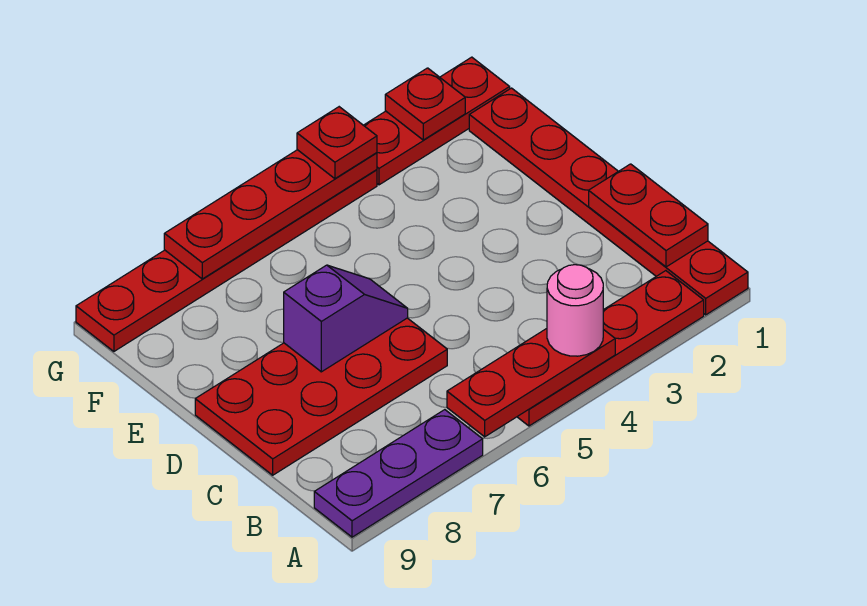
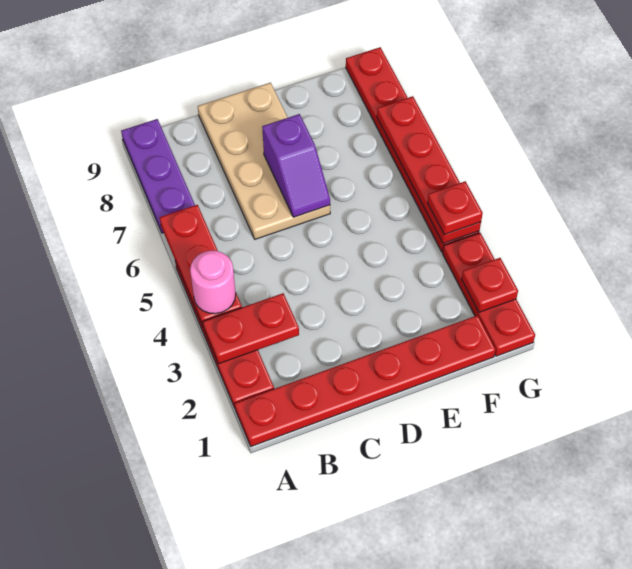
red plate B1:C1 level 2 -> red plate A3:B3 level 2
red plate C6:D9 level 1 -> tan plate C6:D9 level 1

